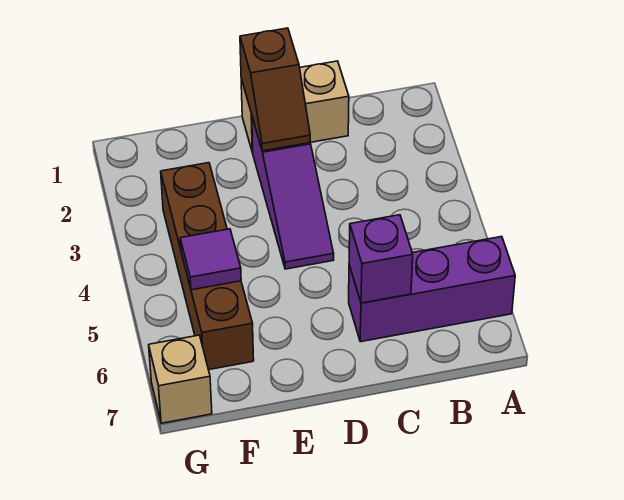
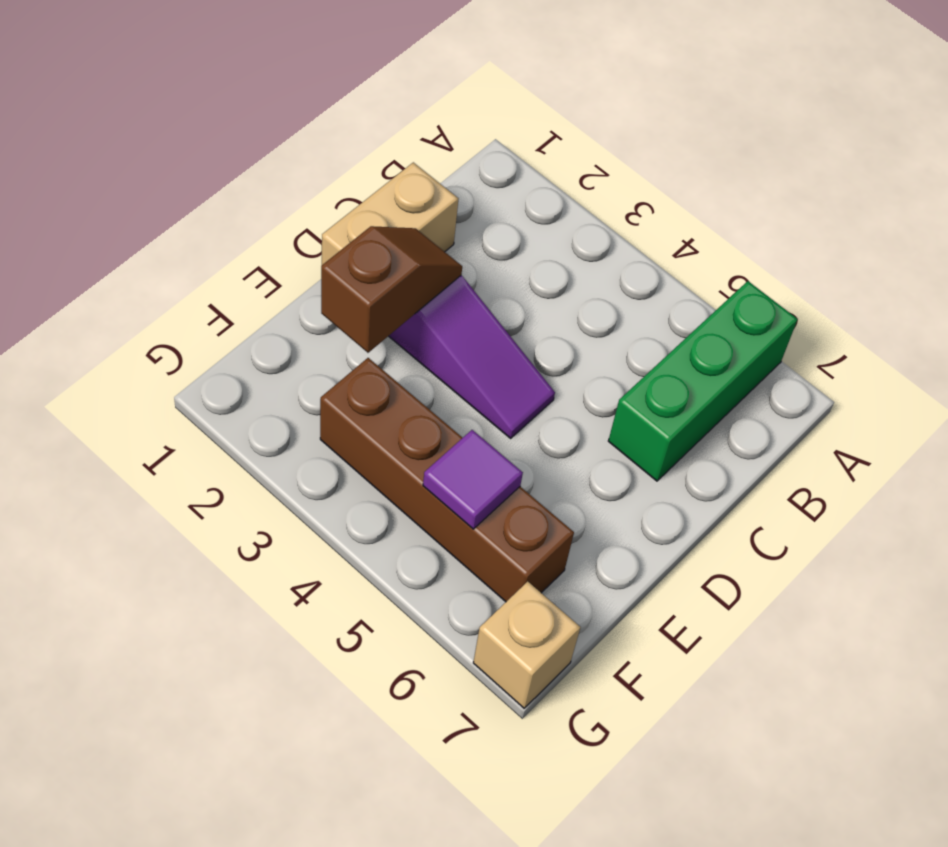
purple brick A6:C6 level 1 -> green brick A6:C6 level 1
purple brick C6 level 2 -> none
brown slope D1:D2 level 2 top 1 -> brown slope D2:E2 level 2 top E

